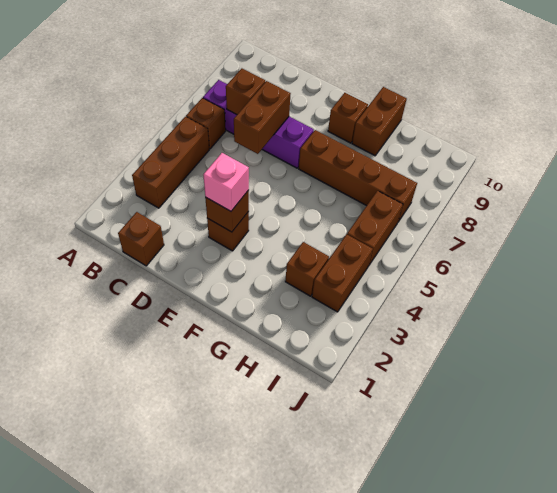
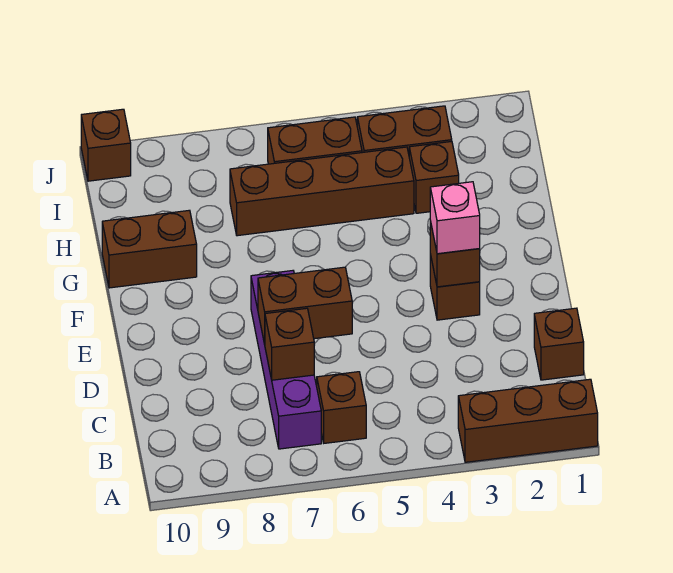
brown brick B3:B5 level 1 -> brown brick A1:A3 level 1
brown brick F7:I7 level 1 -> brown brick H4:H7 level 1
brown brick F9 level 1 -> brown brick J10 level 1

